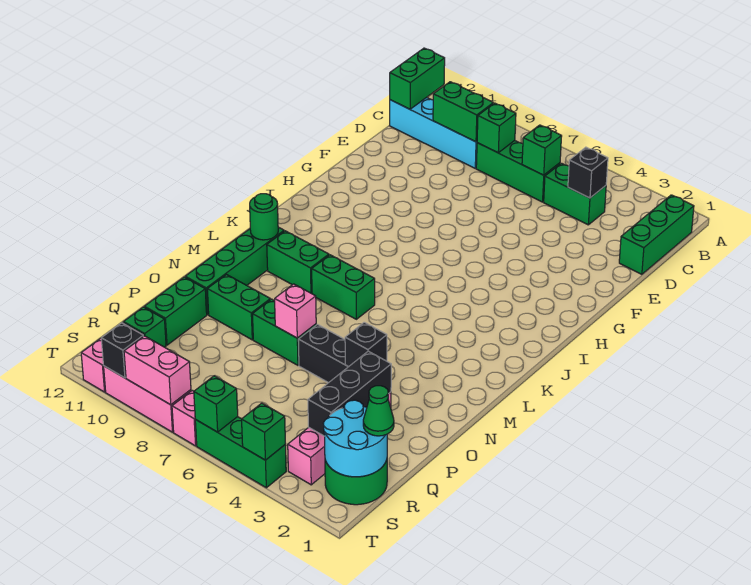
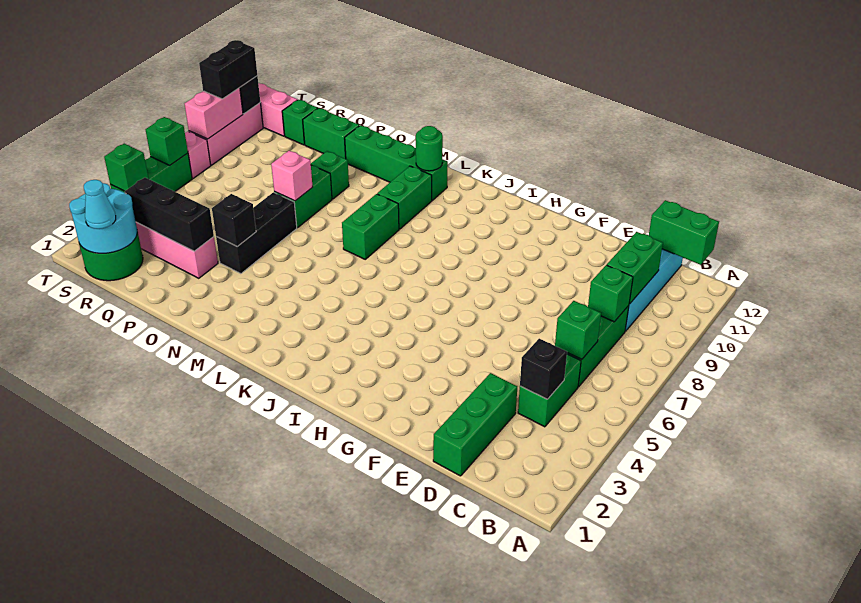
green brick B1:D1 level 1 -> green brick D1:D3 level 1
green brick O9:O10 level 1 -> green brick O9 level 1
green cone R1 level 3 -> cyan cone R1 level 3
none -> black brick T9:T10 level 3

